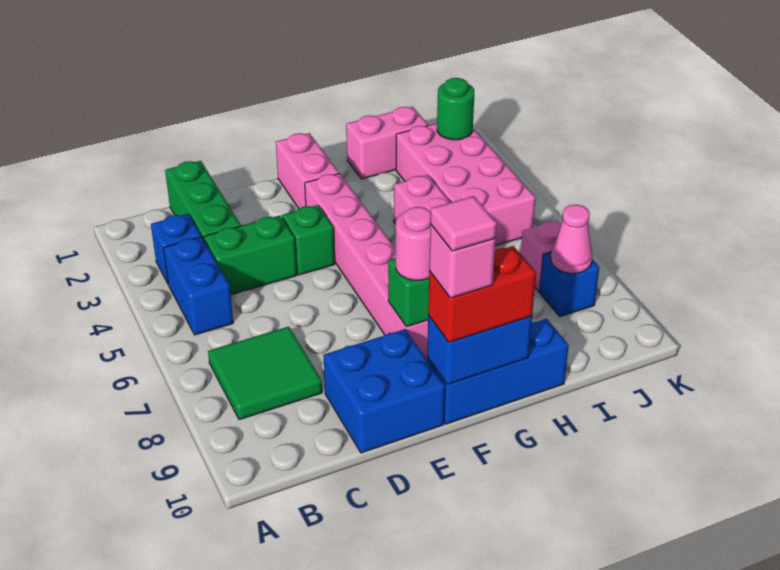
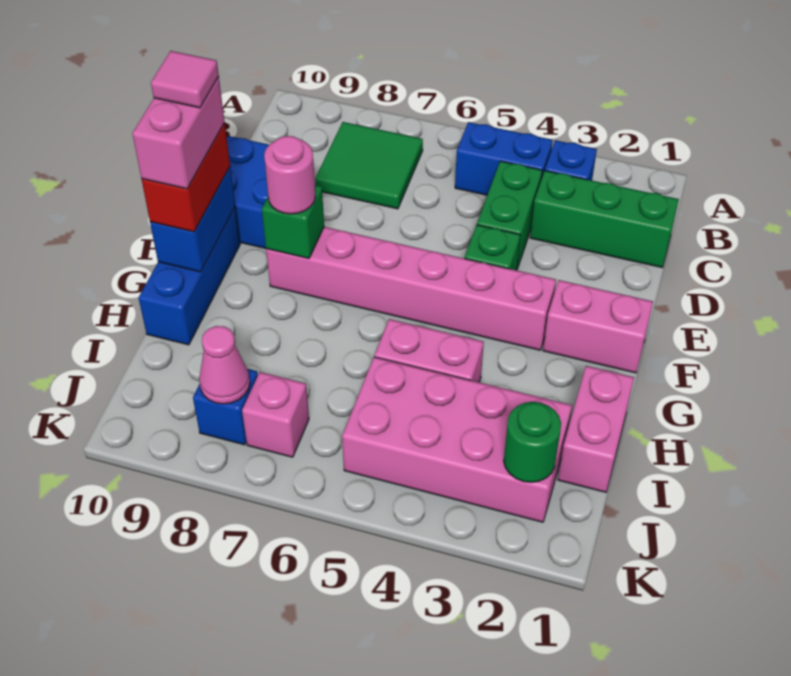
pink brick F10 level 4 -> pink brick F10:G10 level 4

